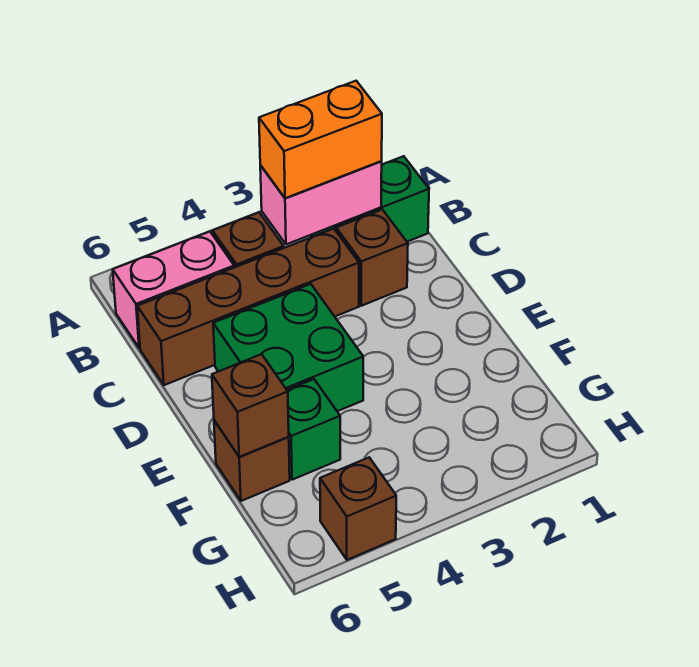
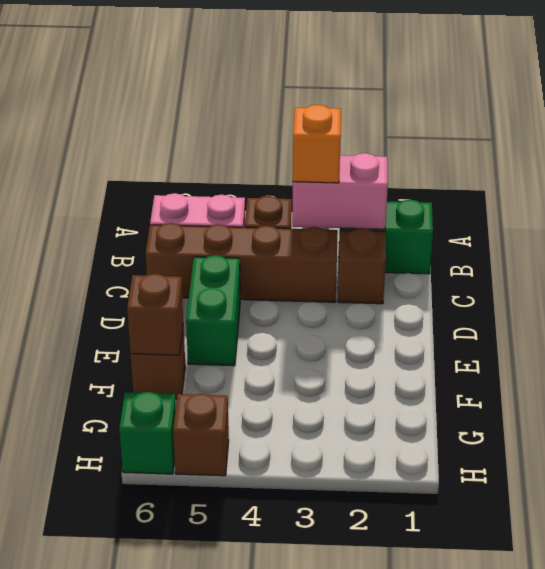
orange brick B2:B3 level 3 -> orange brick B3 level 3
green brick D4:E5 level 1 -> green brick D5:E5 level 1
green brick F5 level 1 -> green brick H6 level 1

